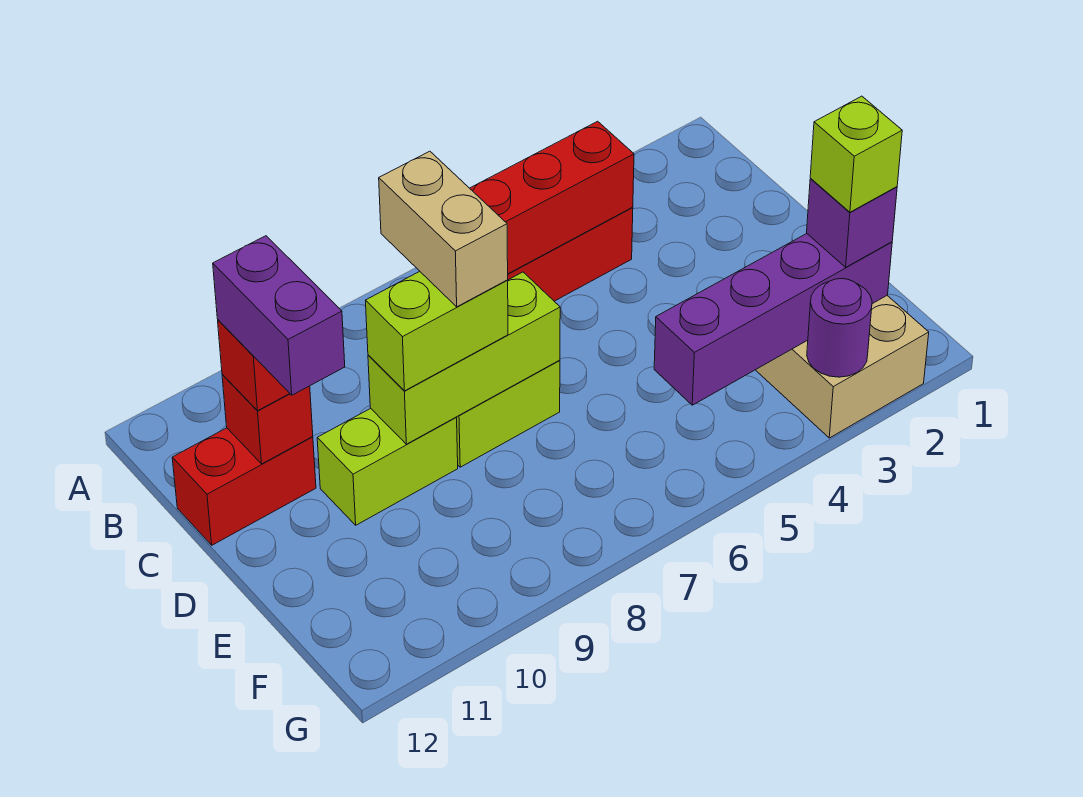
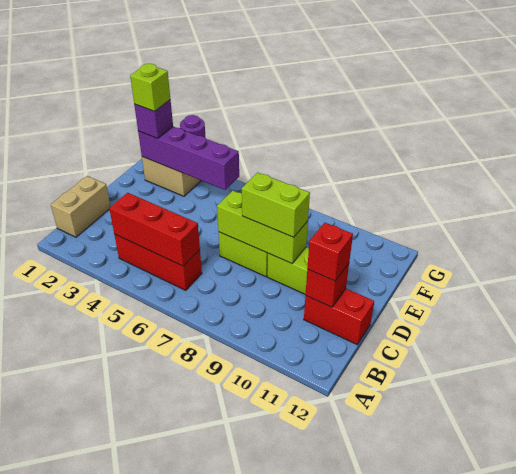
tan brick C8:D8 level 4 -> tan brick B1:C1 level 1
purple brick C11:D11 level 4 -> none

